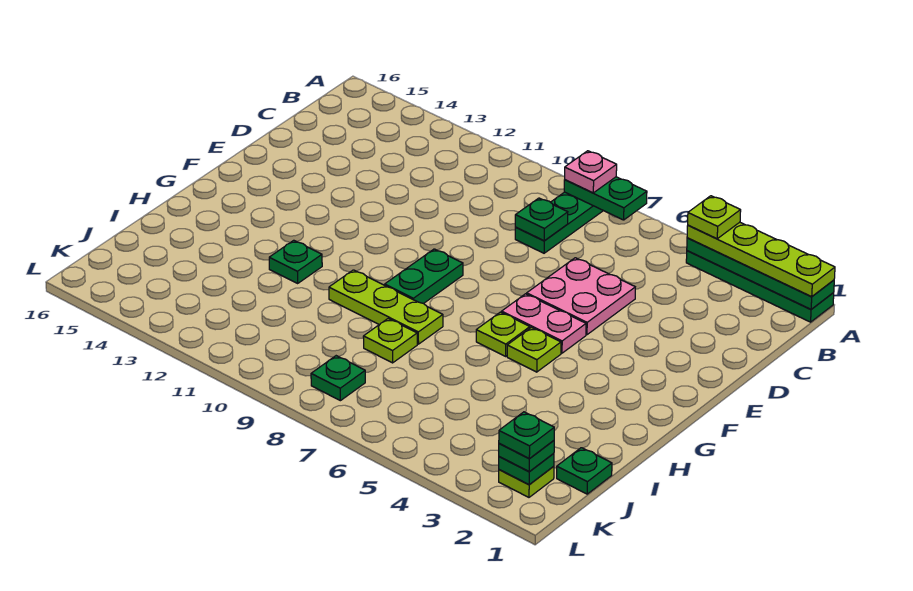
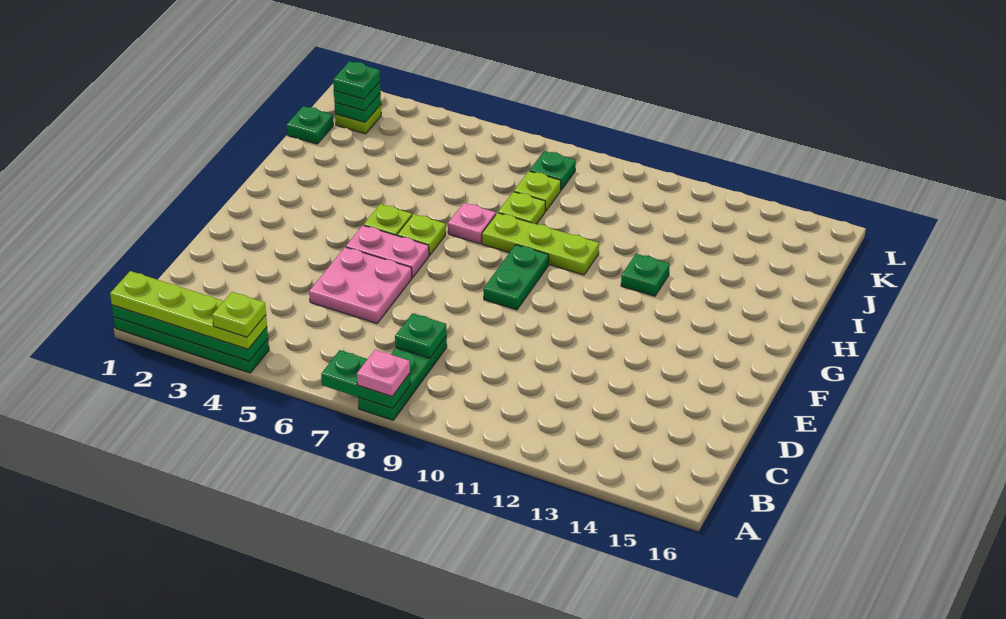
none -> pink plate H7 level 1
none -> lime plate J8 level 1

